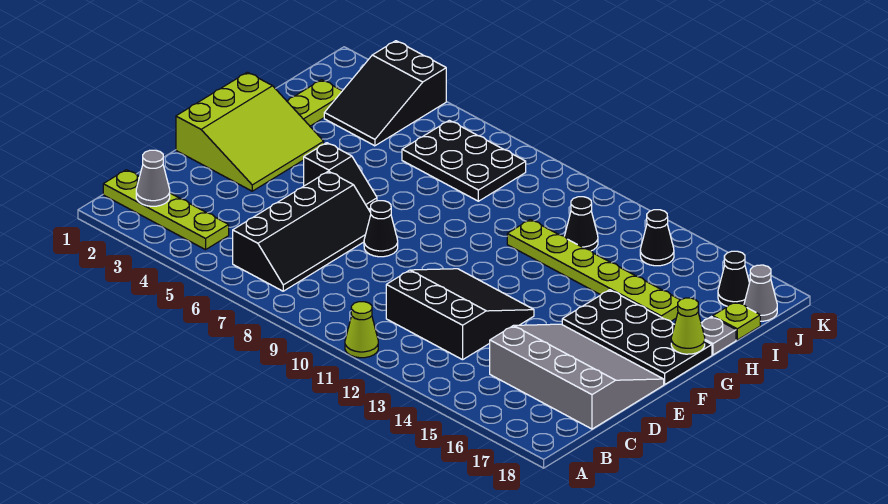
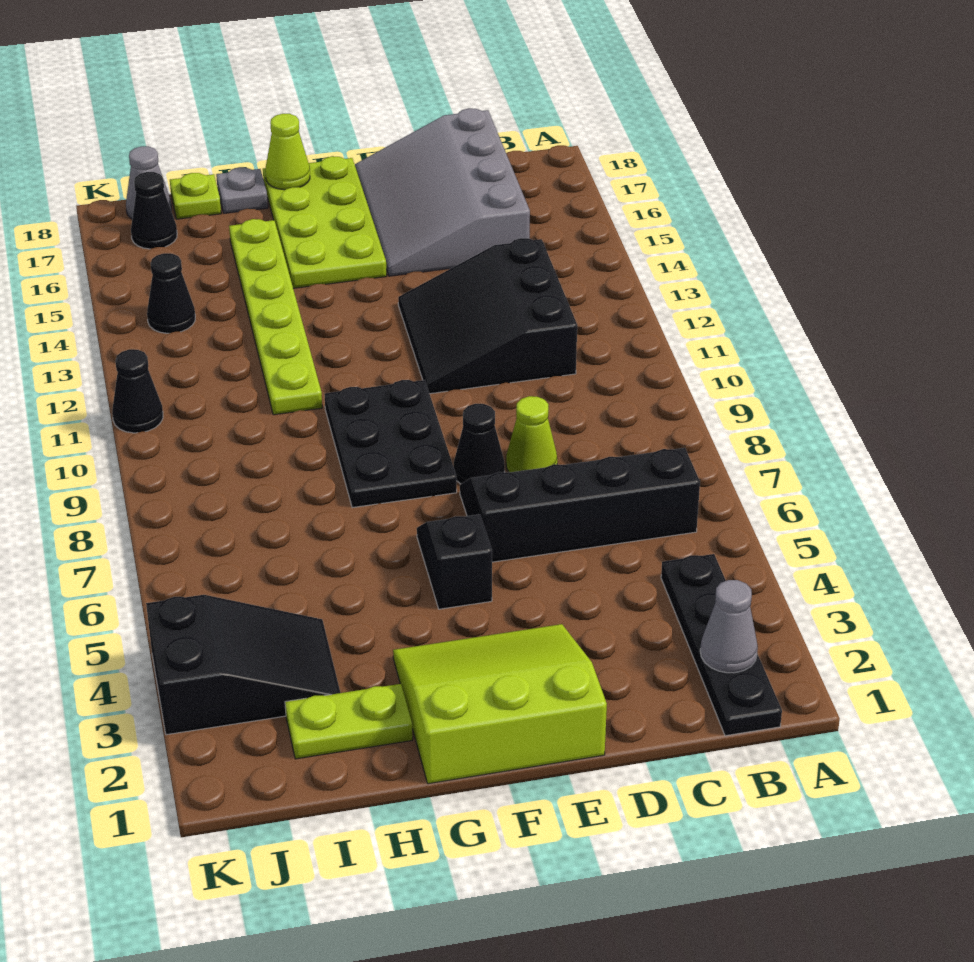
lime cone A11 level 1 -> lime cone D8 level 1
lime plate B1:B4 level 1 -> black plate B1:B4 level 1
black plate F15:G18 level 1 -> lime plate F15:G18 level 1
black plate I6:J8 level 1 -> black plate F8:G10 level 1
black cone I12 level 1 -> black cone K11 level 1

